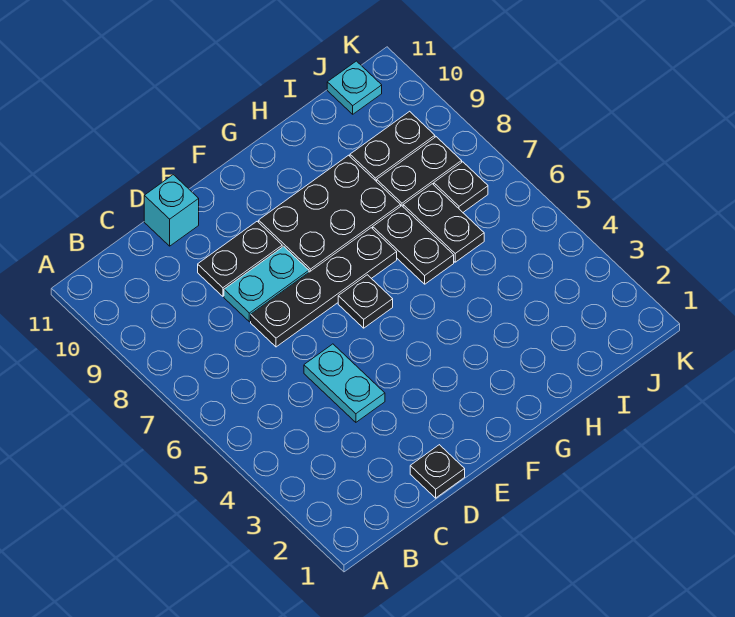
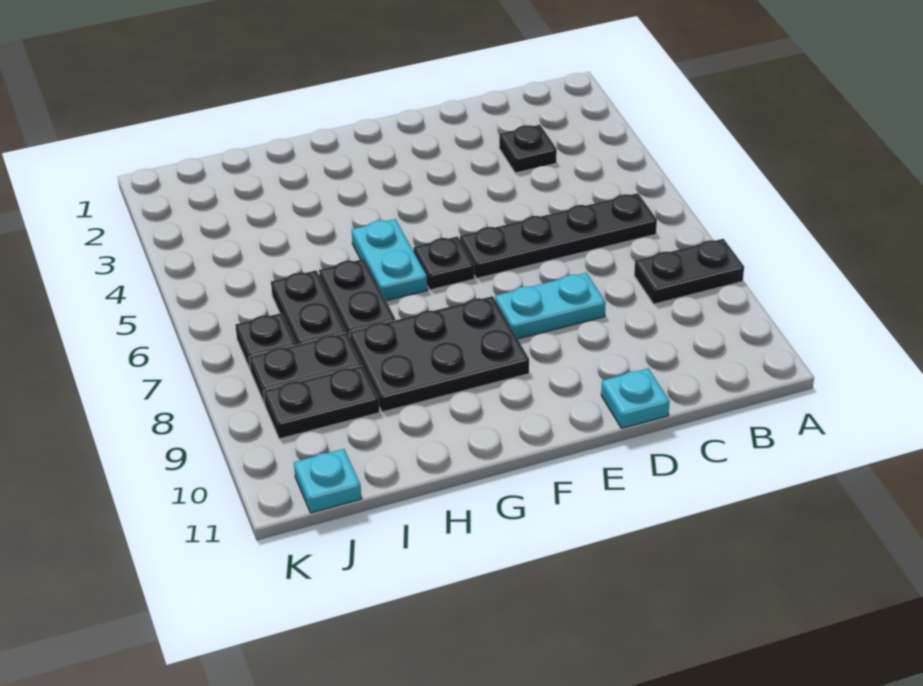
black plate D1 level 1 -> black plate C3 level 1
cyan plate D4:D5 level 1 -> cyan plate G5:G6 level 1
black plate D7:G7 level 1 -> black plate B6:E6 level 1
black plate D9:E9 level 1 -> black plate A8:B8 level 1
cyan brick D11 level 1 -> cyan plate D11 level 1

